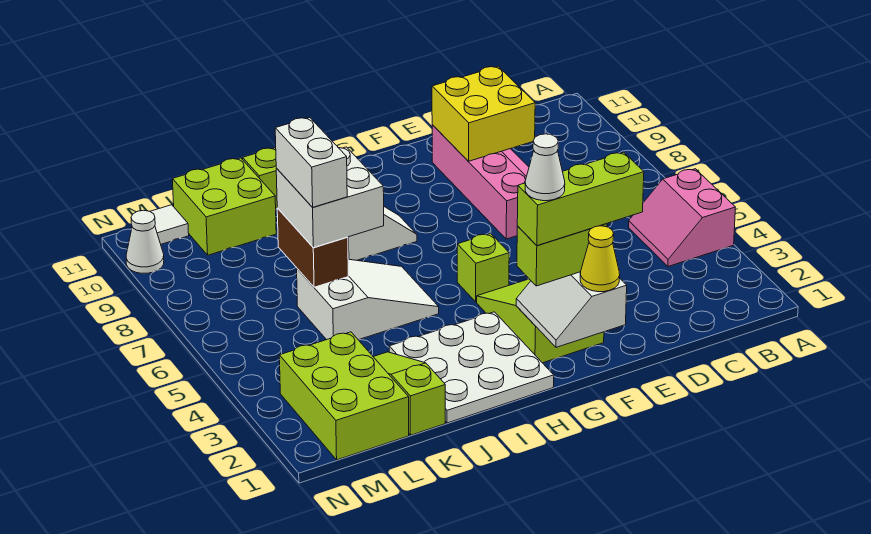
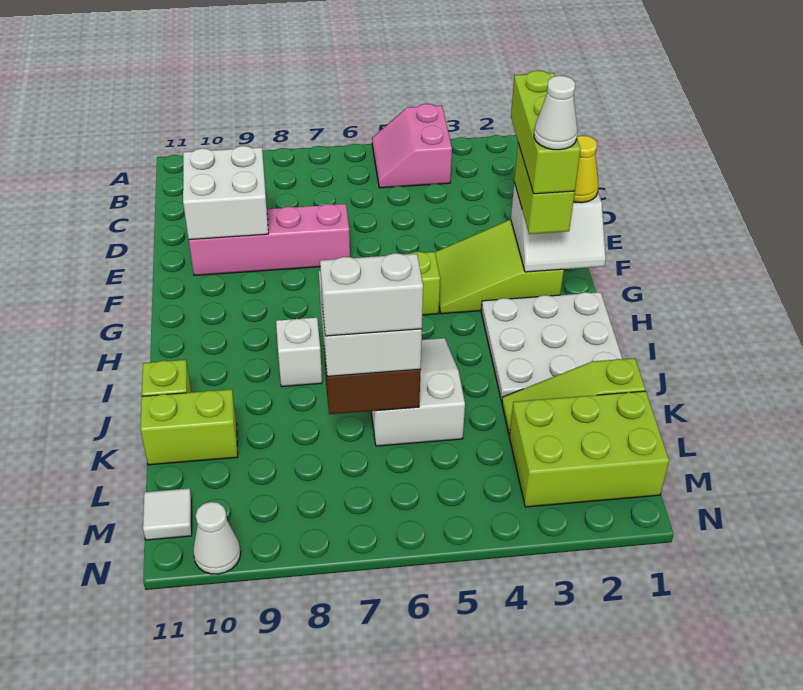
pink slope A4:B5 level 1 top A -> pink slope A4:B5 level 1 top 4
yellow brick D9:E10 level 2 -> white brick D9:E10 level 2
lime brick K10:L11 level 1 -> lime brick K10:K11 level 1

